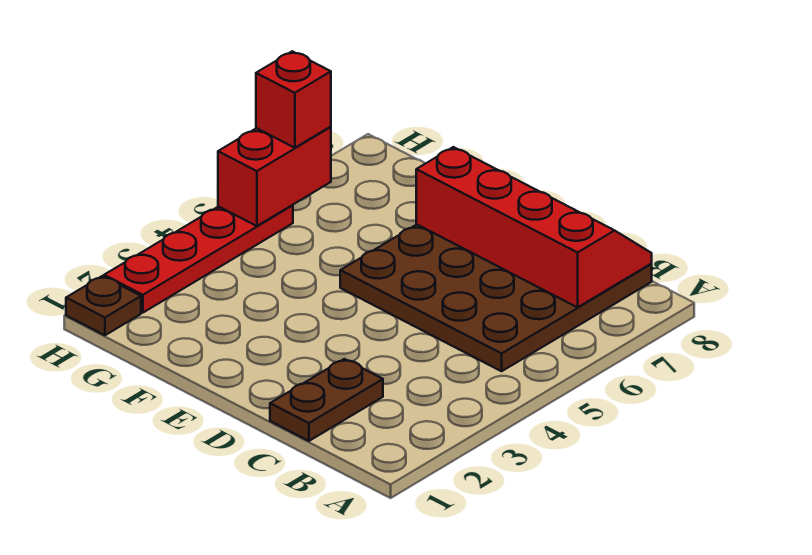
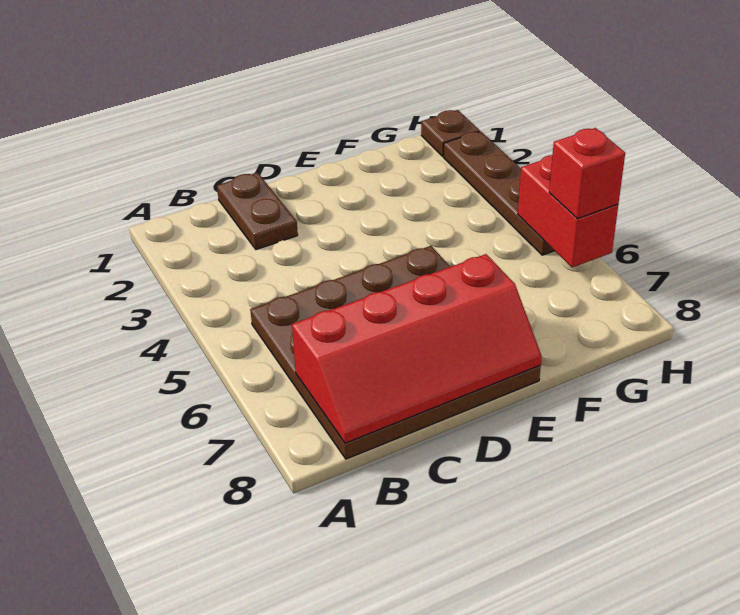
red plate H2:H5 level 1 -> brown plate H2:H5 level 1

